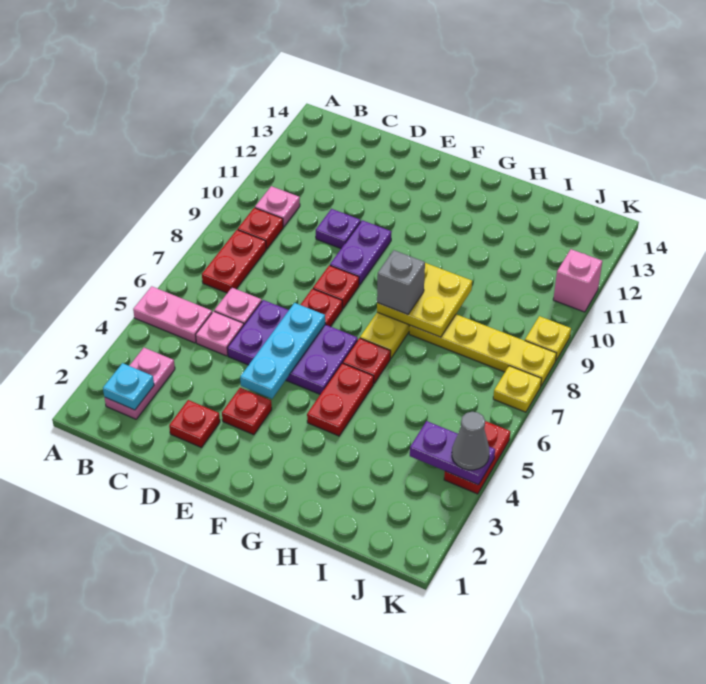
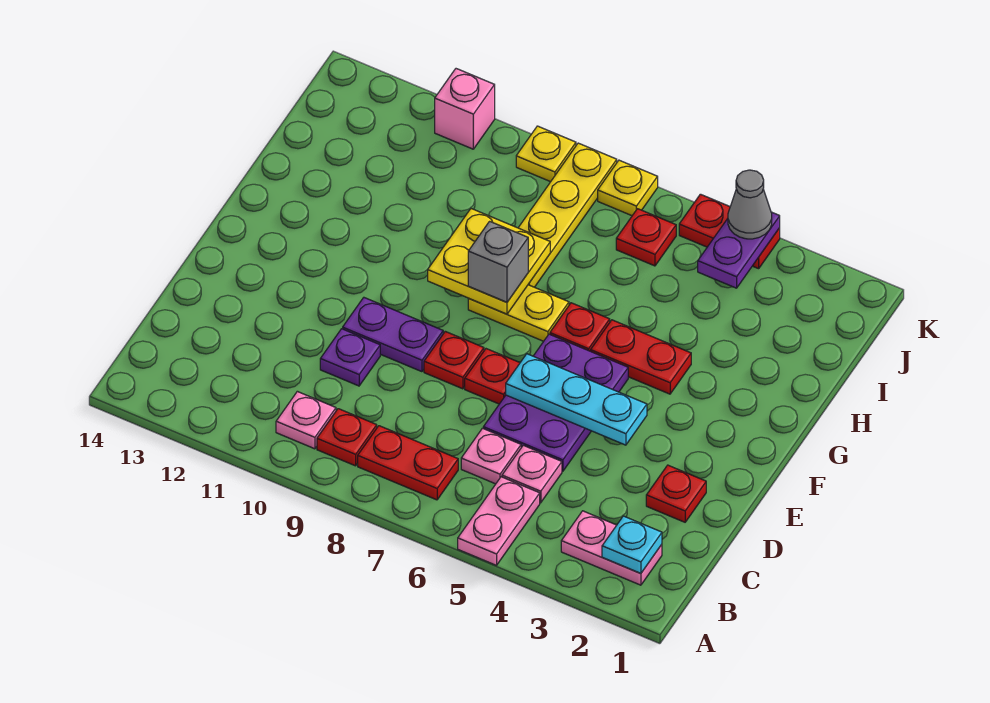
red plate E3 level 1 -> red plate J6 level 1

